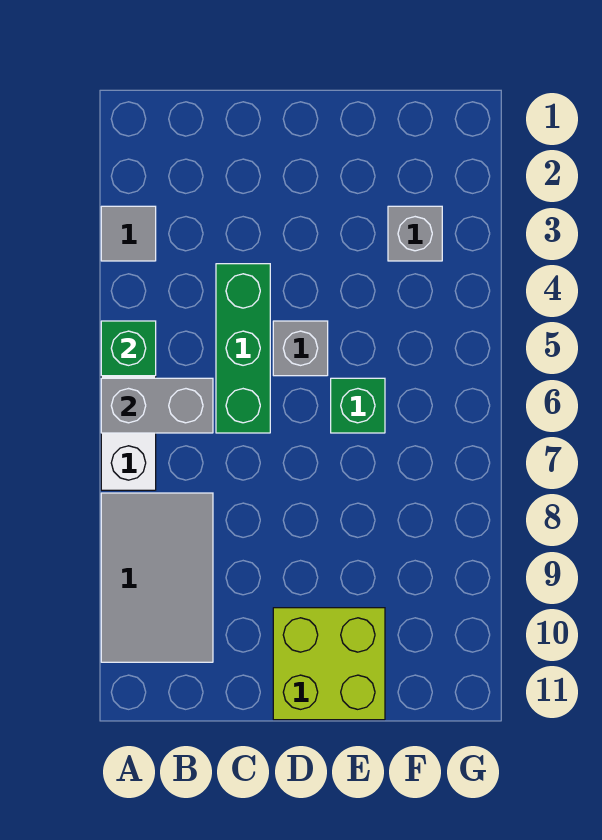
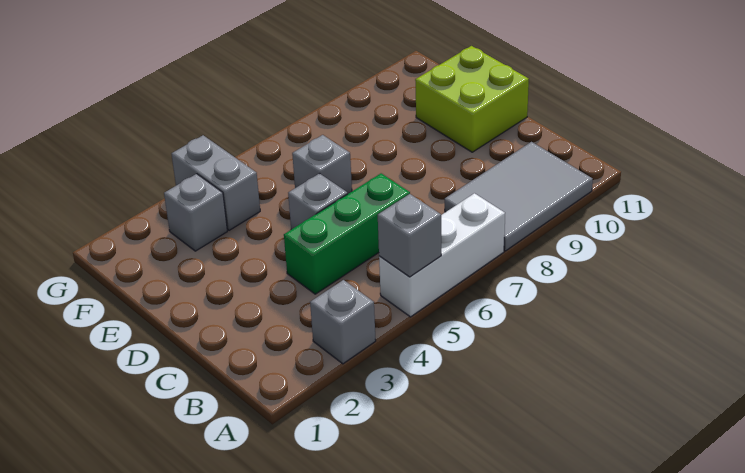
grey tile A3 level 1 -> grey brick A3 level 1
green brick A5 level 2 -> grey brick A5 level 2
grey brick A6:B6 level 2 -> grey brick F4:G4 level 1
green brick E6 level 1 -> grey brick E6 level 1

